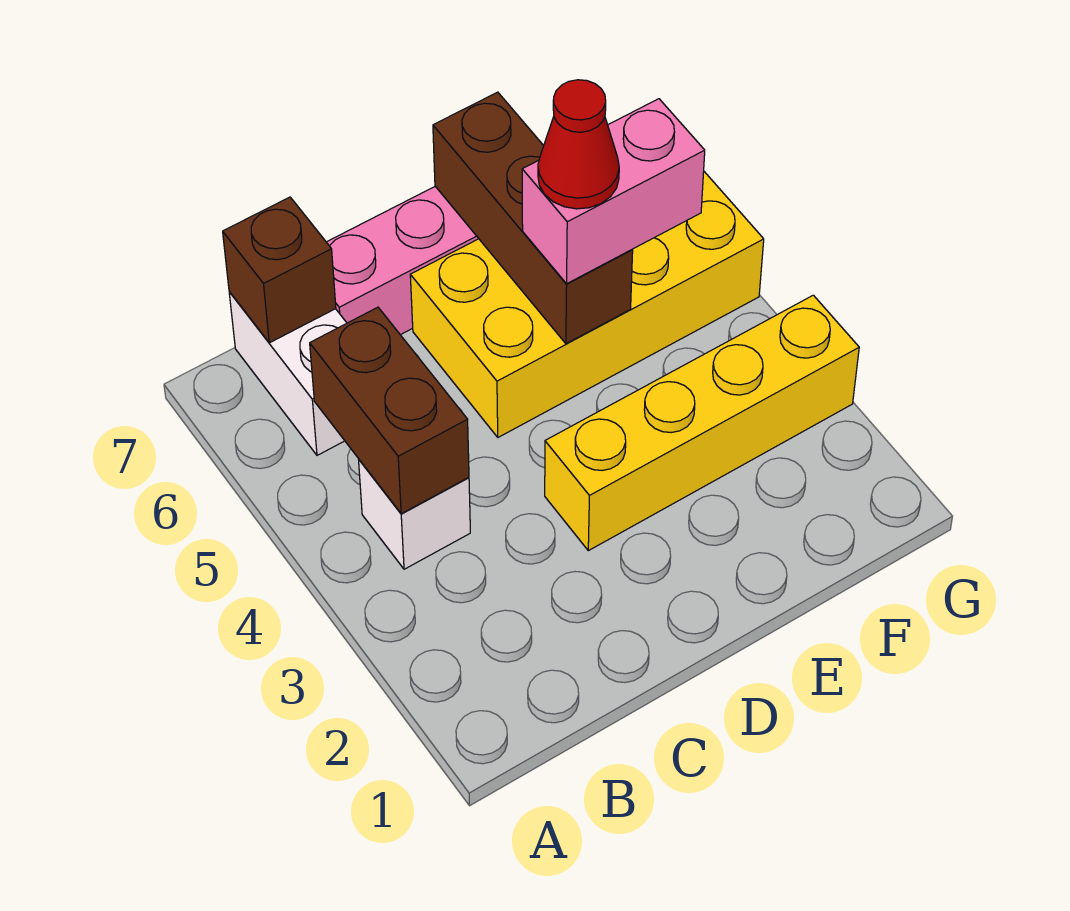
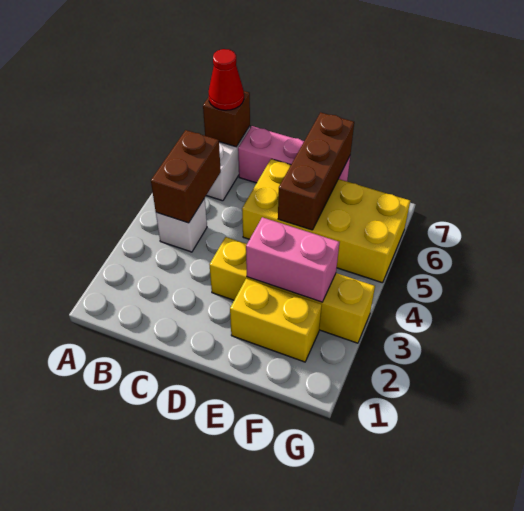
none -> yellow brick E2:F2 level 1
pink brick E5:F5 level 3 -> pink brick E3:F3 level 2
red cone E5 level 4 -> red cone B7 level 3

